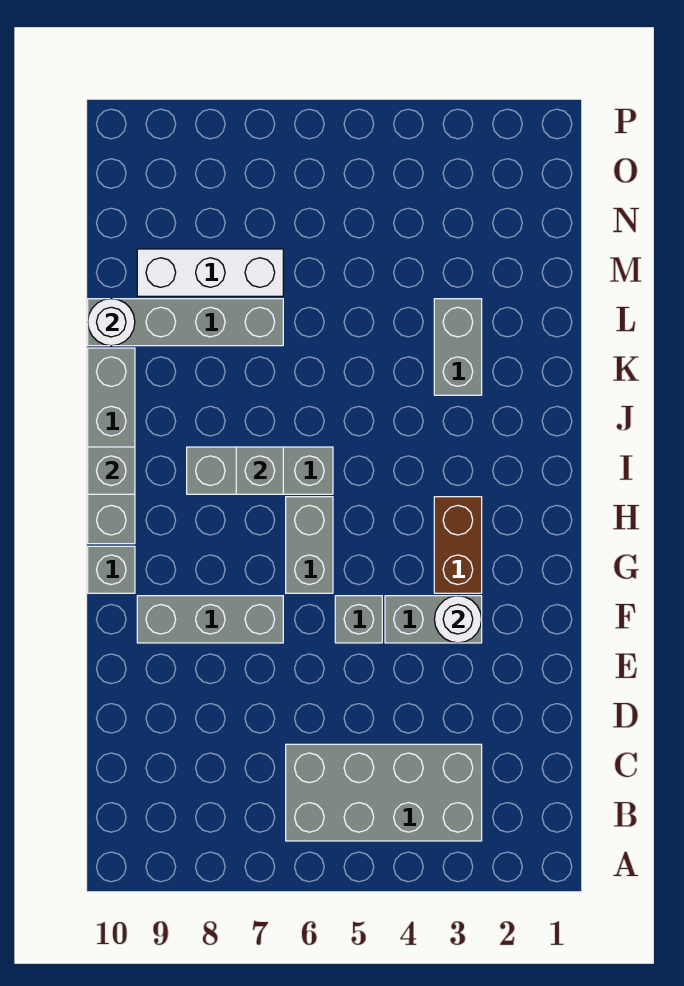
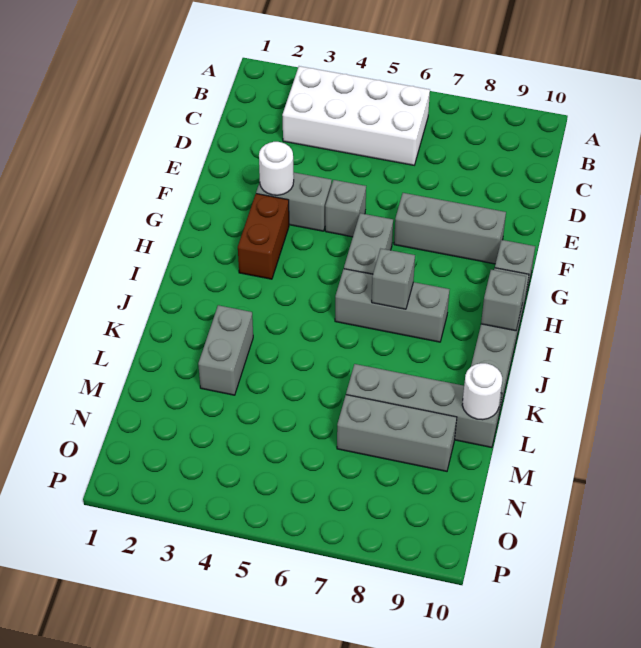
grey brick B3:C6 level 1 -> white brick B3:C6 level 1
white brick M7:M9 level 1 -> grey brick M7:M9 level 1

